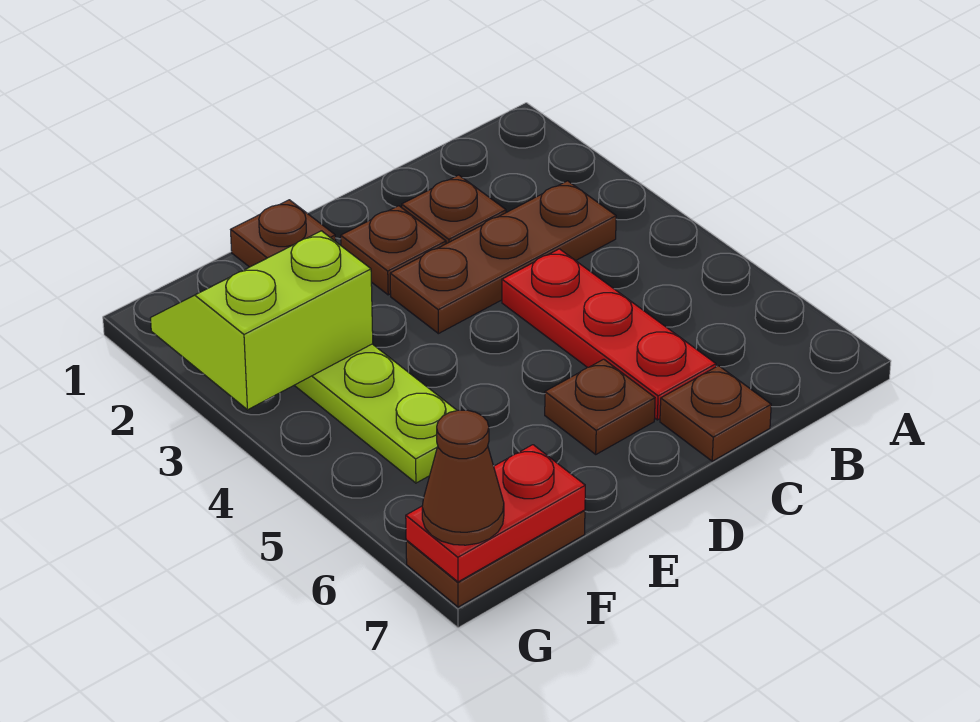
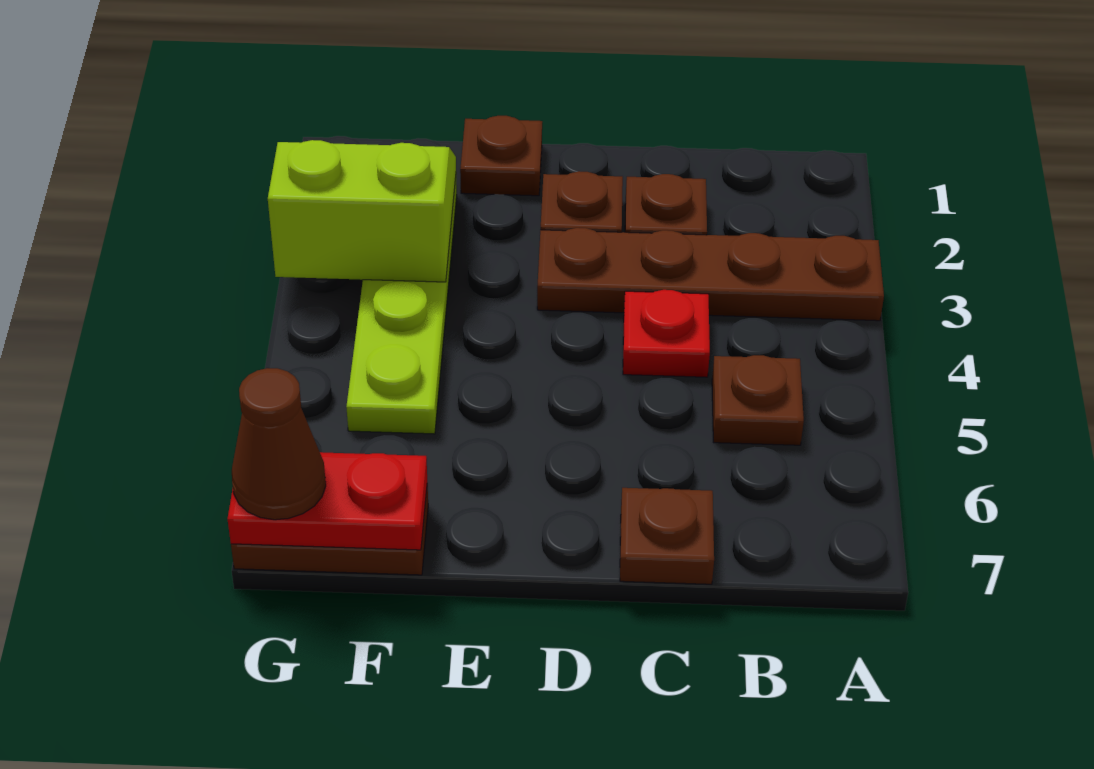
brown plate B3:D3 level 1 -> brown plate A3:D3 level 1
red plate C4:C6 level 1 -> red plate C4 level 1
brown plate D6 level 1 -> brown plate B5 level 1

